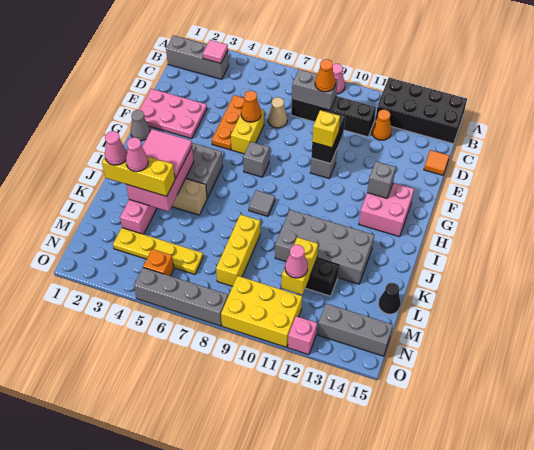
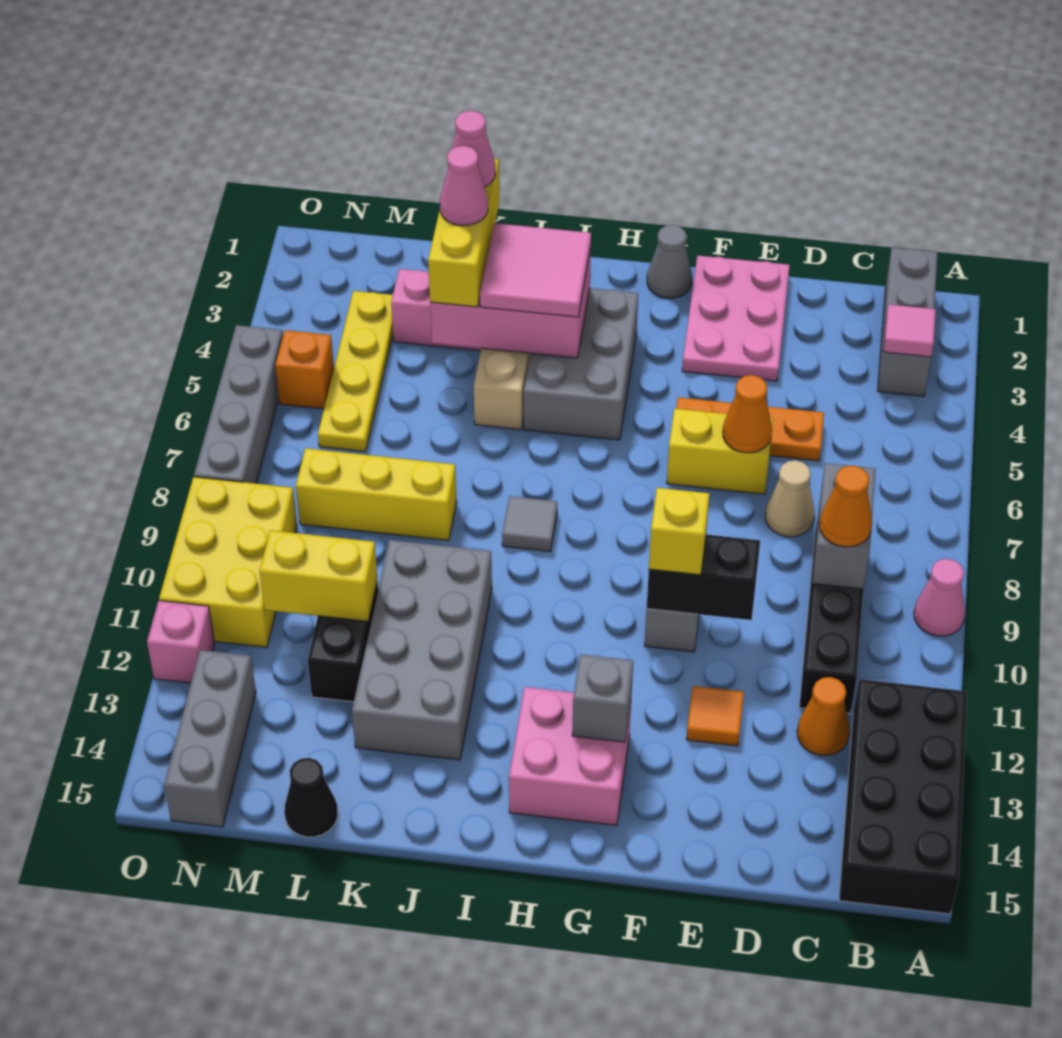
orange tile D15 level 1 -> orange tile E12 level 1
grey brick G7 level 1 -> none
pink cone M11 level 3 -> none

